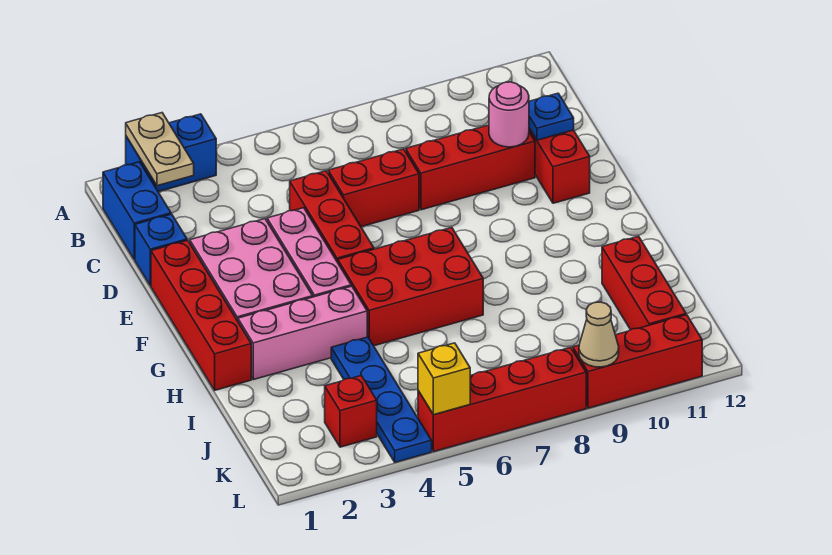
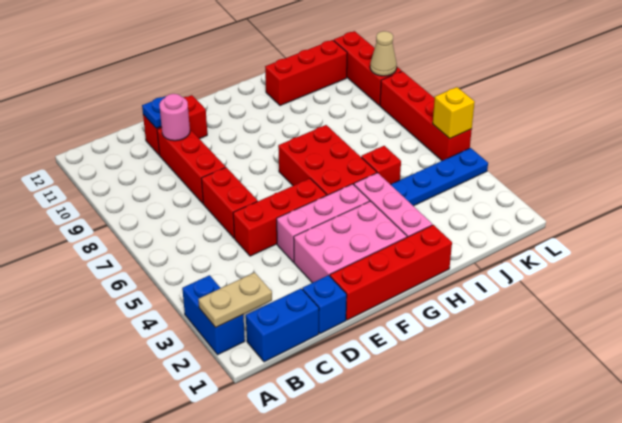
red brick K3 level 1 -> red brick I5 level 1

